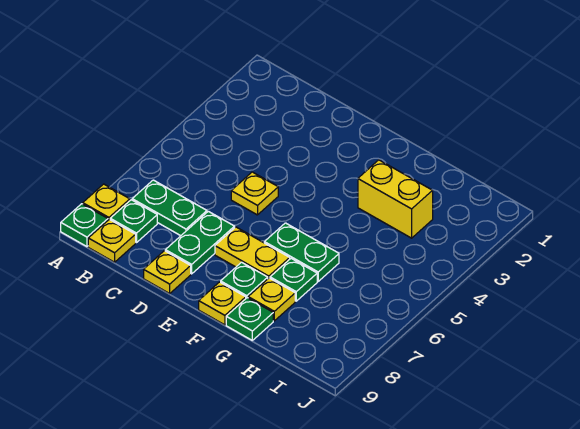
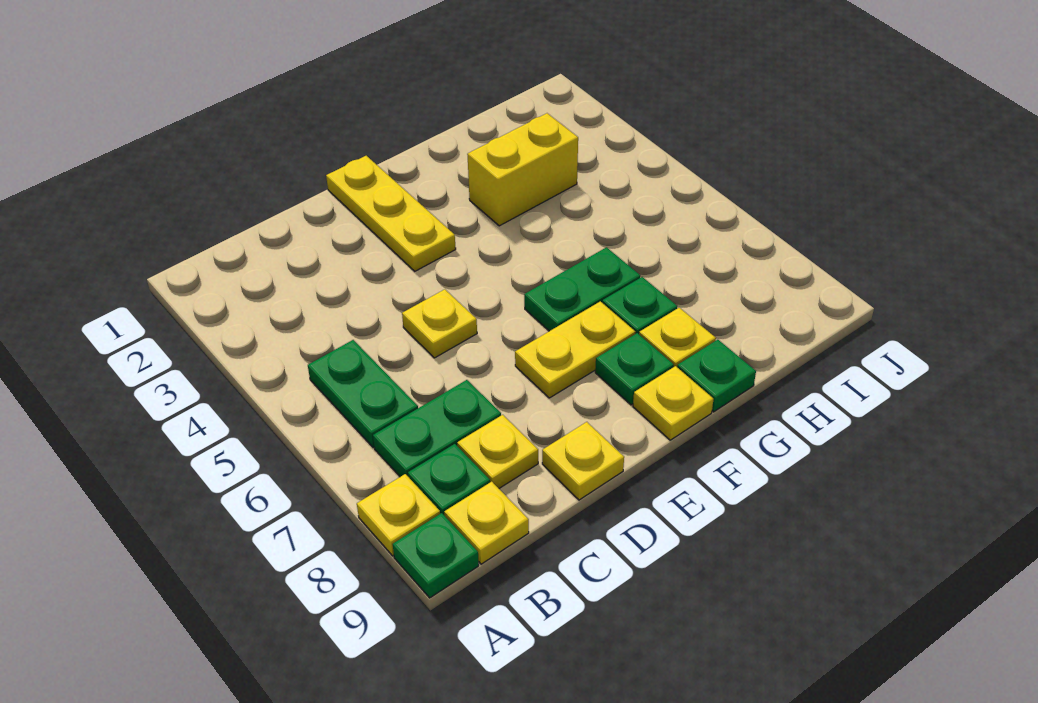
none -> yellow plate C8 level 1
green plate D7:D8 level 1 -> green plate B5:B6 level 1
none -> yellow plate E1:E3 level 1

